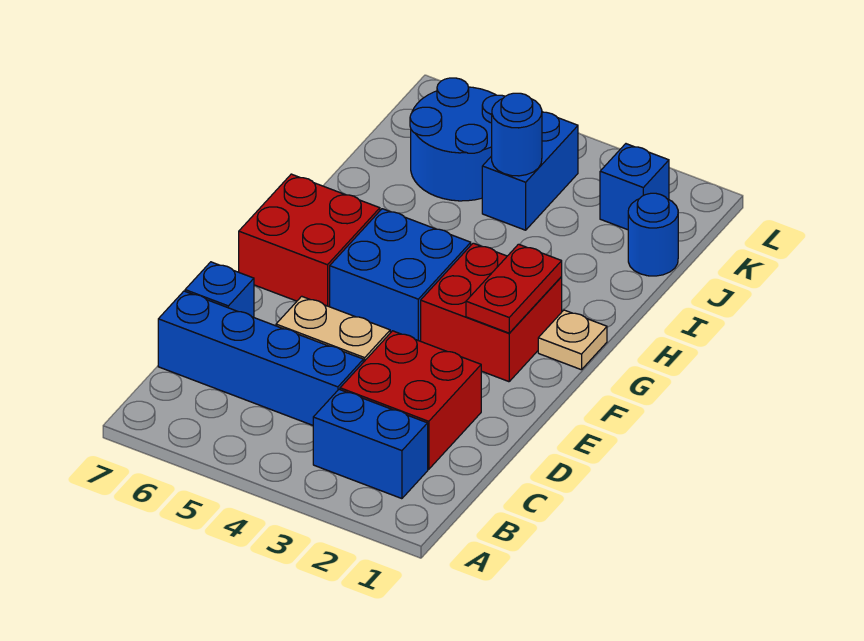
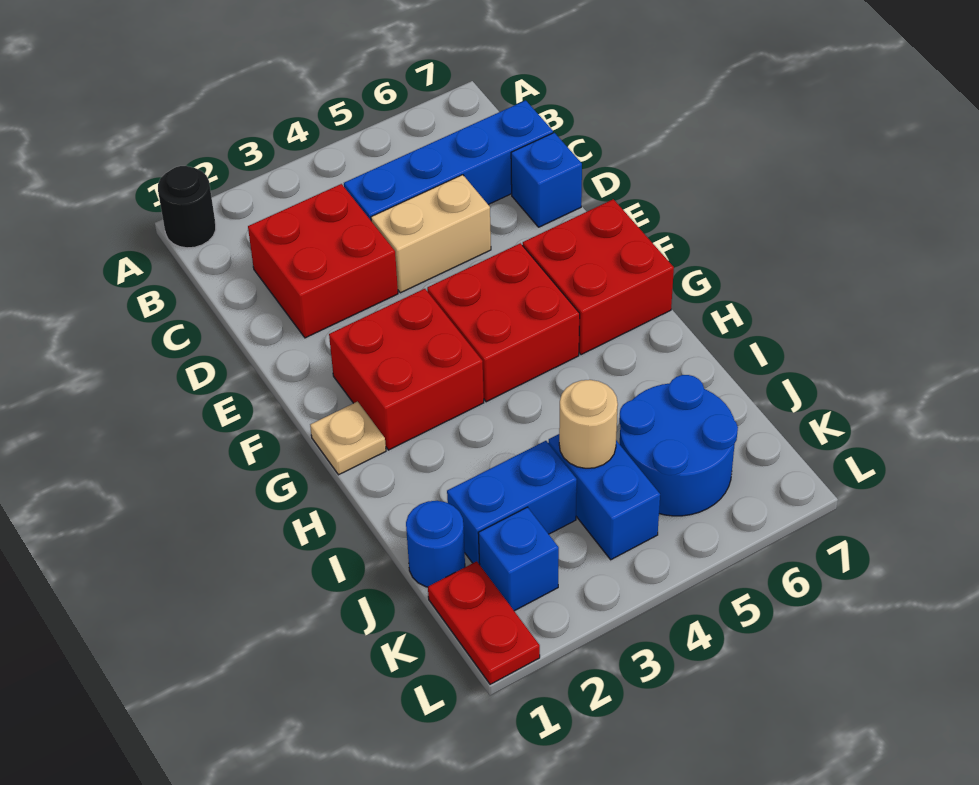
none -> black round brick A1 level 1
blue brick B2:B3 level 1 -> blue brick J2:J3 level 1
red plate F2:G2 level 2 -> red plate K1:L1 level 1
blue brick F4:G5 level 1 -> red brick F4:G5 level 1
blue round brick J4 level 2 -> tan round brick J4 level 2

